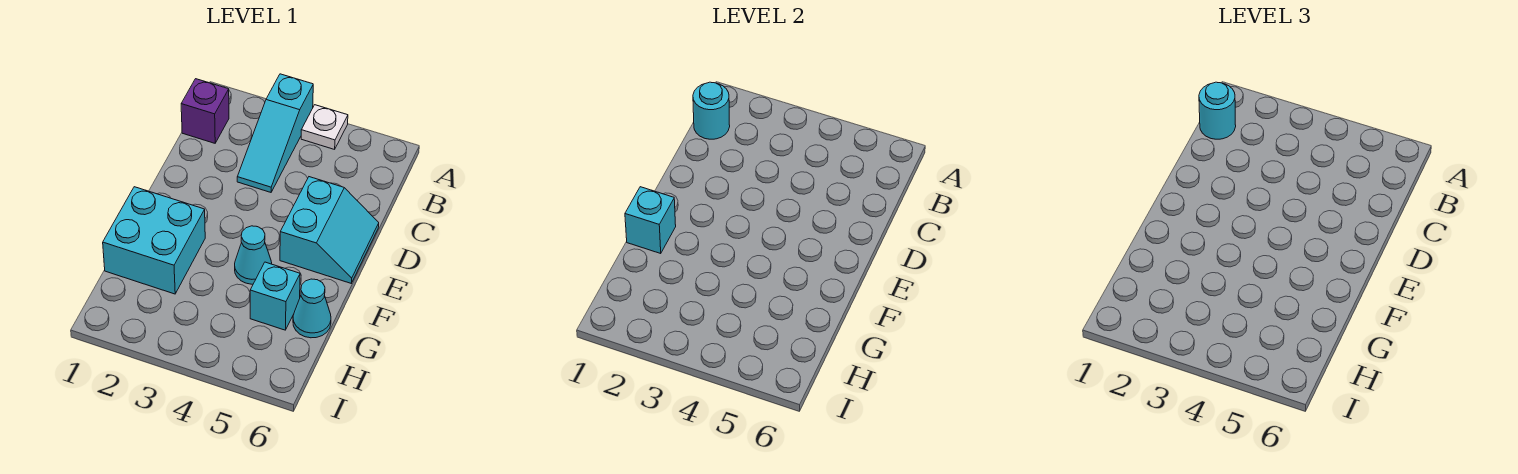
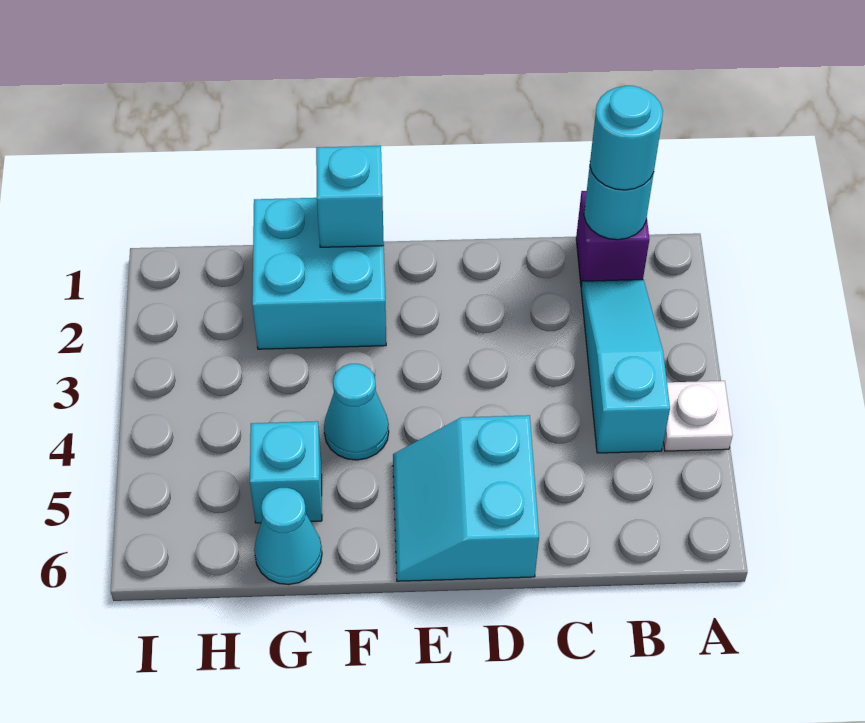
cyan slope A3:C3 level 1 top A -> cyan slope B2:B4 level 1 top 4
cyan slope D5:E6 level 1 top 5 -> cyan slope D5:E6 level 1 top D

